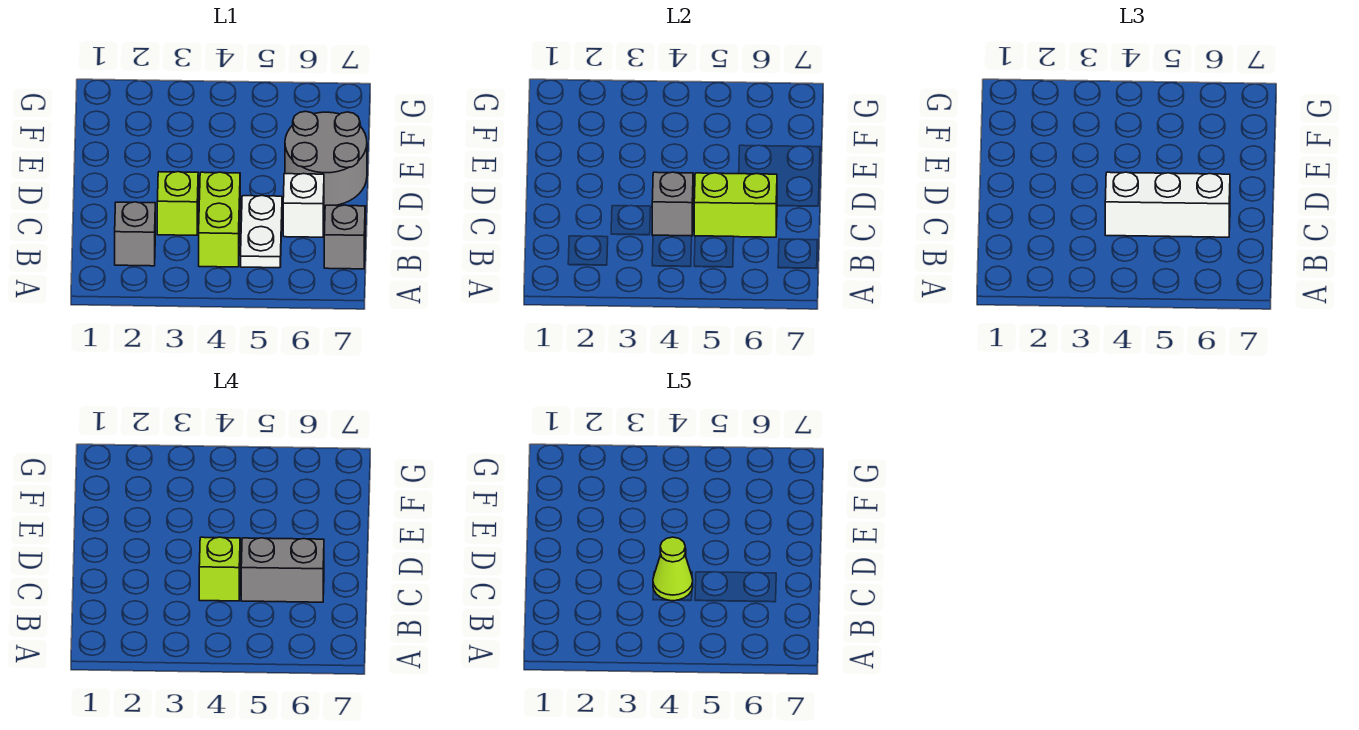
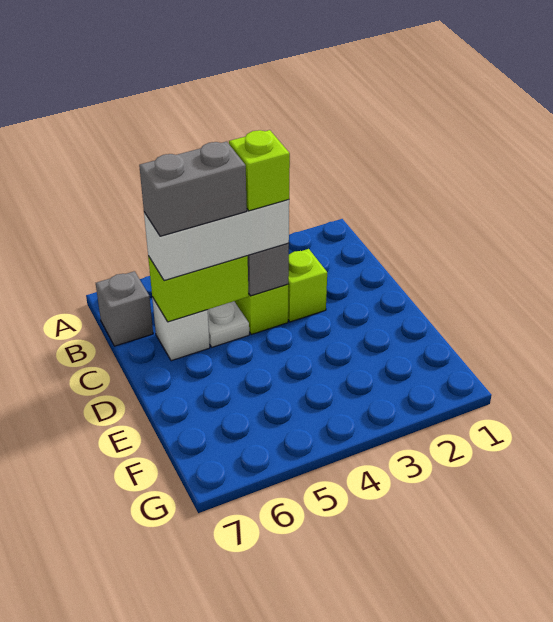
grey brick B2 level 1 -> none
lime cone C4 level 5 -> none
grey round brick D6:E7 level 1 -> none

